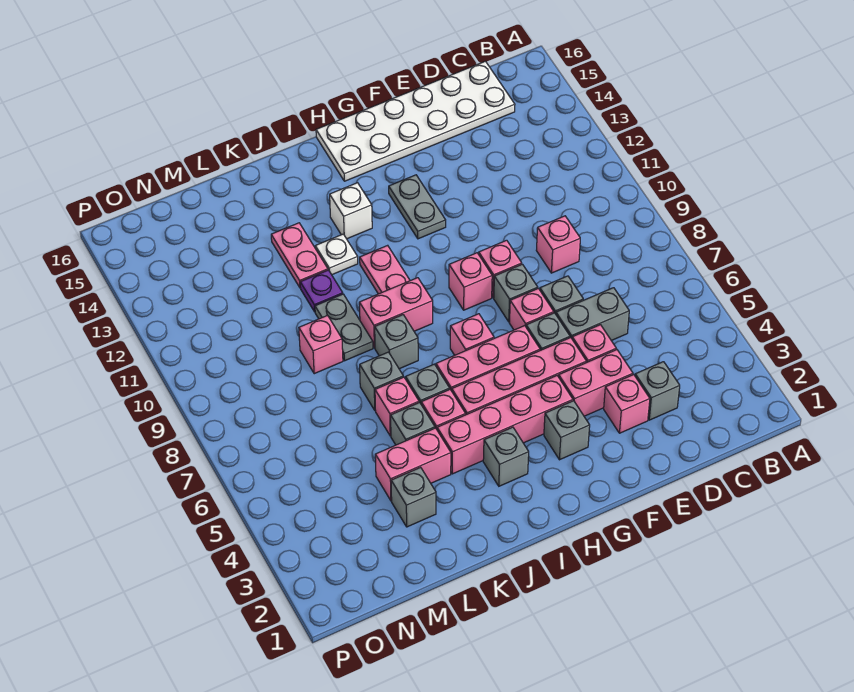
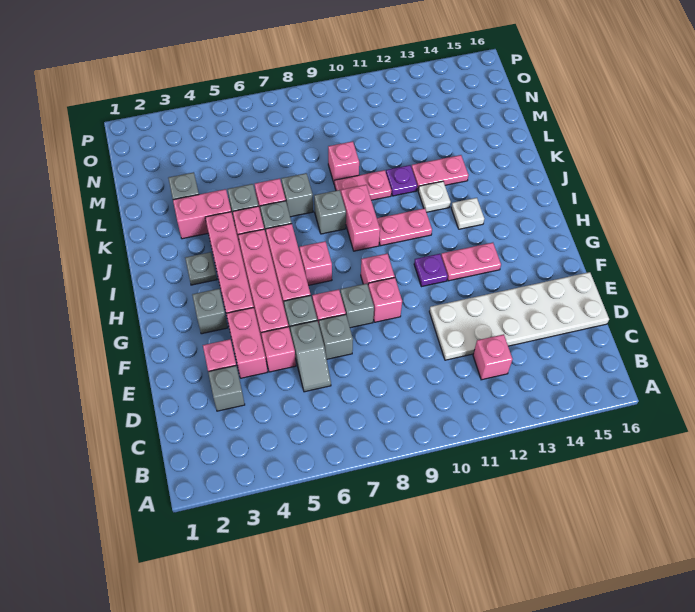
white plate C15:H16 level 1 -> white plate D11:E16 level 1
grey brick D6:E6 level 1 -> grey slope D6:E6 level 1 top E
pink brick D9 level 1 -> pink brick C12 level 1
none -> purple plate G11 level 1
grey plate G12:G13 level 1 -> pink plate G12:G13 level 1
grey brick I3 level 1 -> grey plate I3 level 1
white brick I13 level 1 -> white plate I13 level 1
pink brick K4:L4 level 1 -> pink brick K3:K4 level 1
grey plate K9:K10 level 1 -> pink plate K9:K10 level 1

